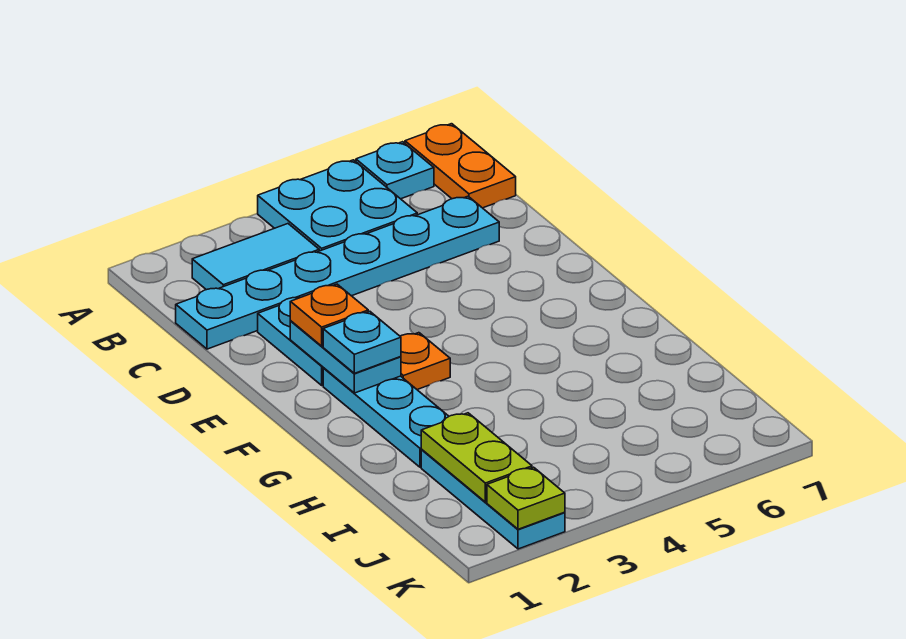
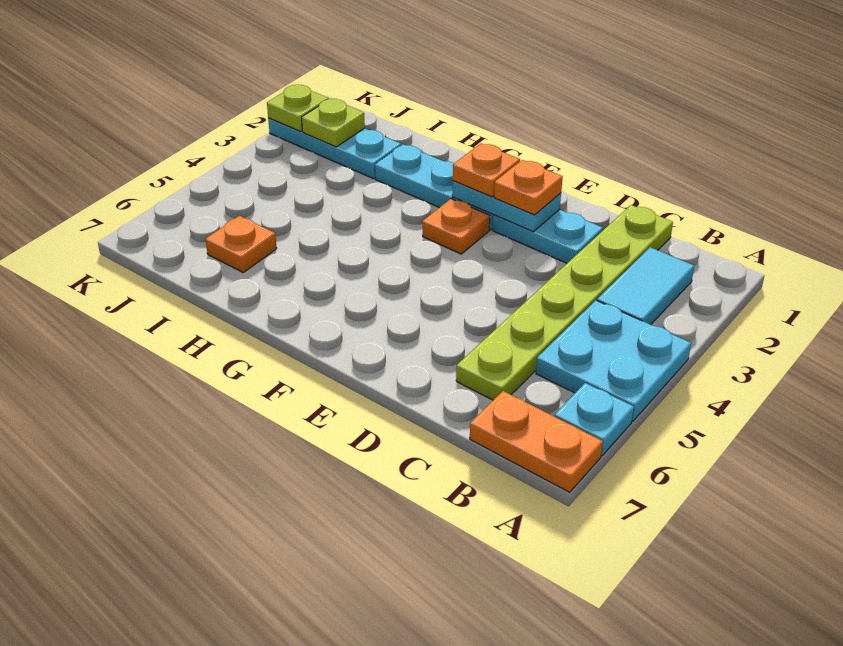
cyan plate C1:C6 level 1 -> lime plate C1:C6 level 1
cyan plate F2 level 3 -> orange plate F2 level 3
lime plate I2:J2 level 2 -> lime plate J2 level 2
none -> orange plate I6 level 1

